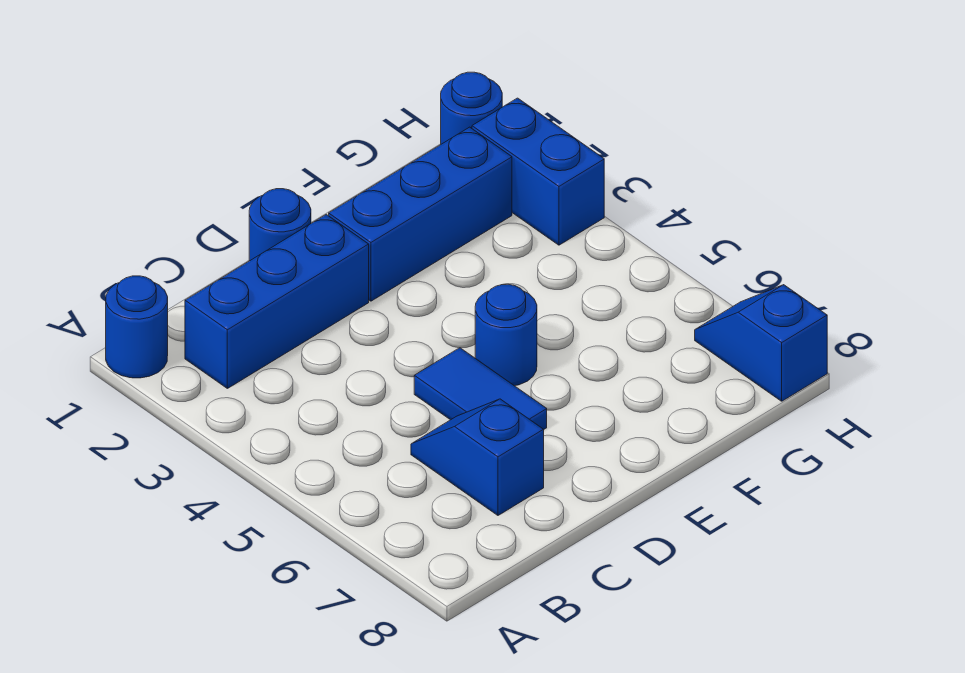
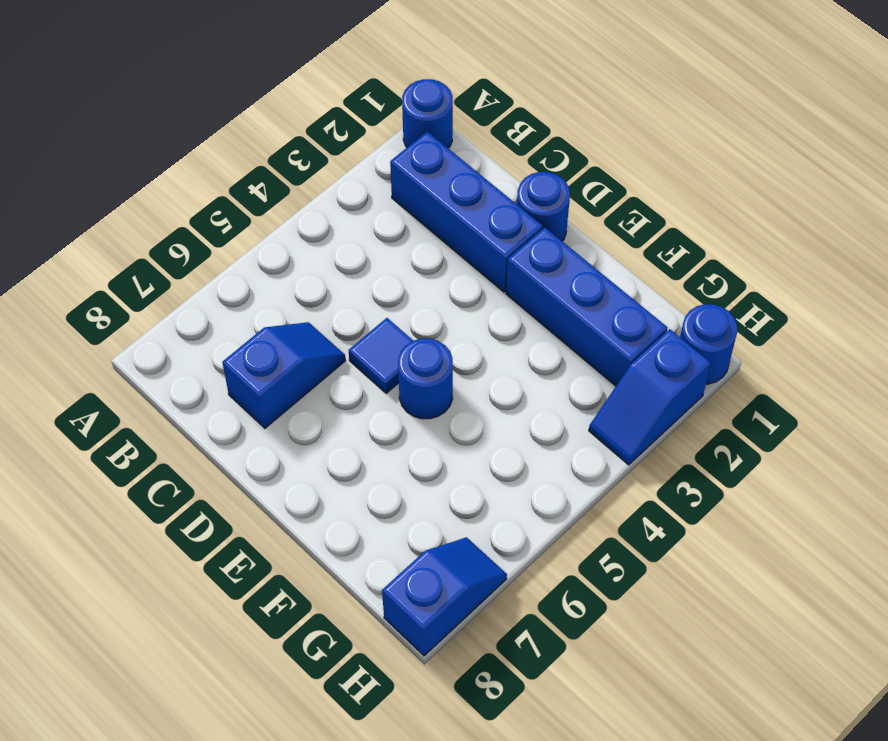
blue tile D5:D6 level 1 -> blue tile D5 level 1
blue brick H2:H3 level 1 -> blue slope H2:H3 level 1 top 2

